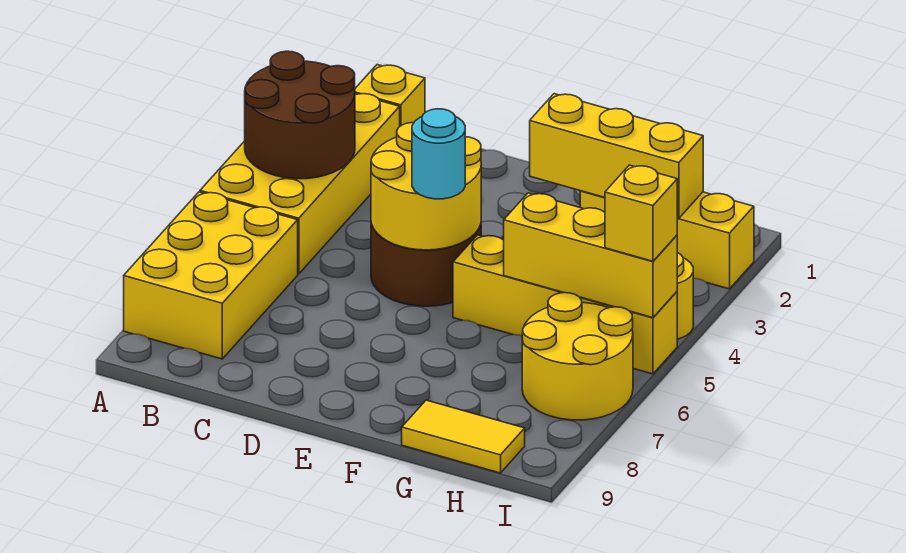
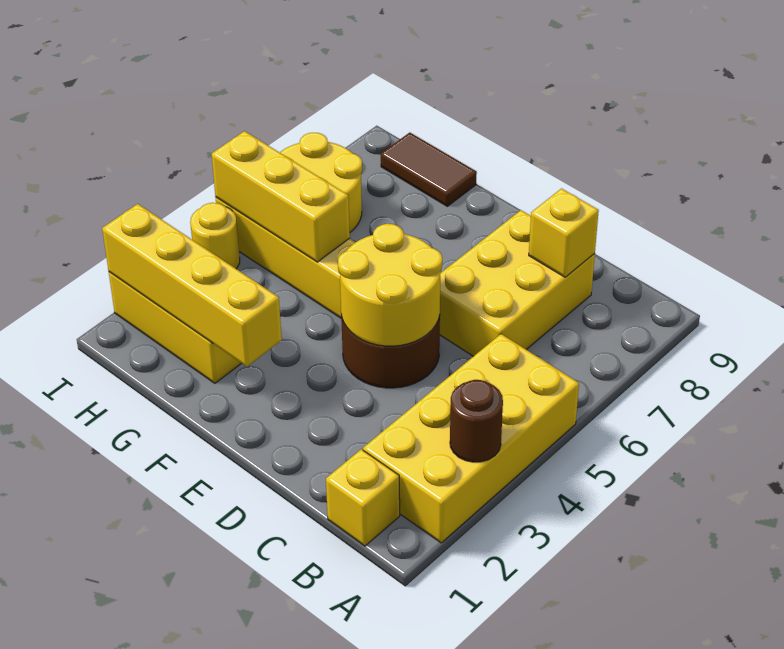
brown round brick A3:B4 level 2 -> brown round brick A3 level 2
yellow brick A6:B8 level 1 -> yellow brick C6:D8 level 1
cyan round brick E5 level 3 -> none
yellow brick F2:H2 level 2 -> yellow brick F2:I2 level 2
yellow tile G9:H9 level 1 -> brown tile G9:H9 level 1
yellow brick I5 level 3 -> yellow brick C8 level 2

